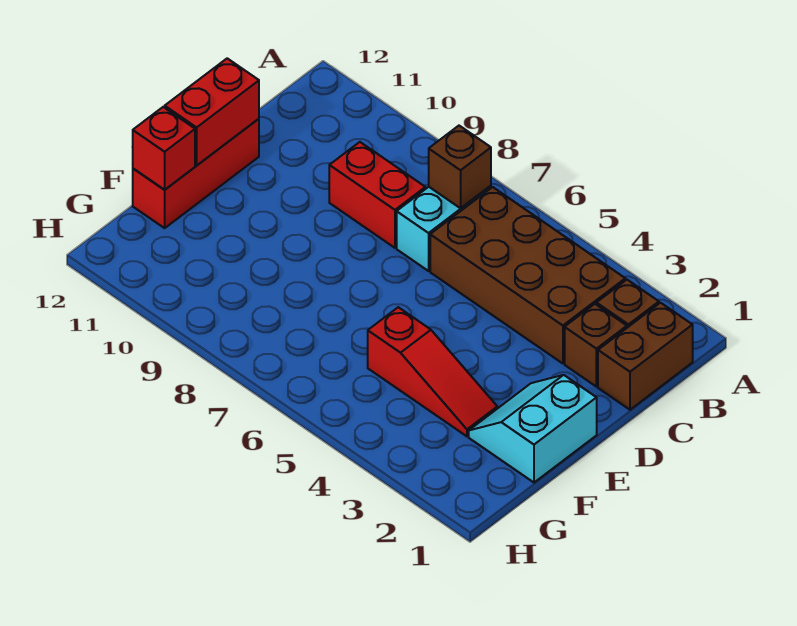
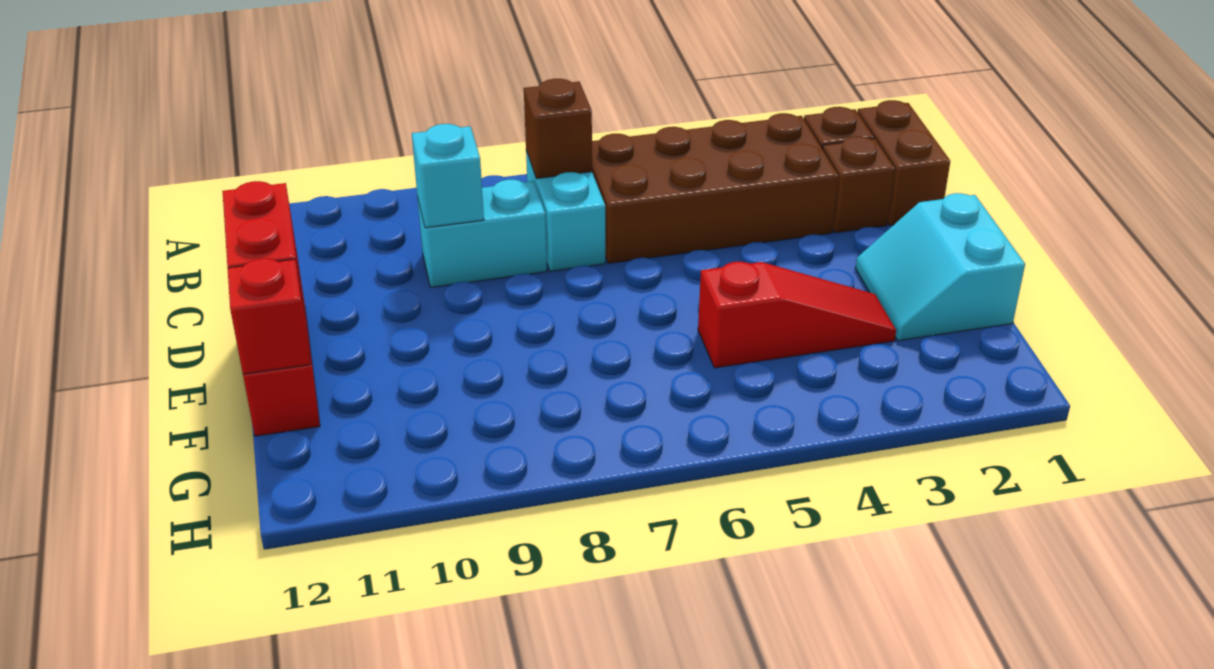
red brick C8:C9 level 1 -> cyan brick C8:C9 level 1
none -> cyan brick C9 level 2

